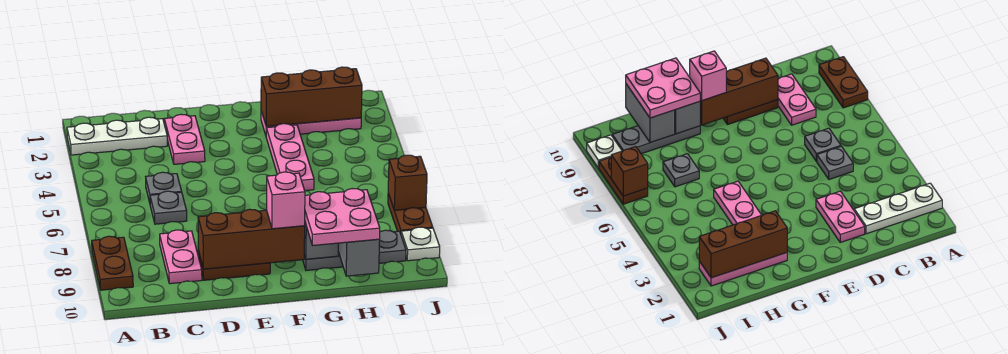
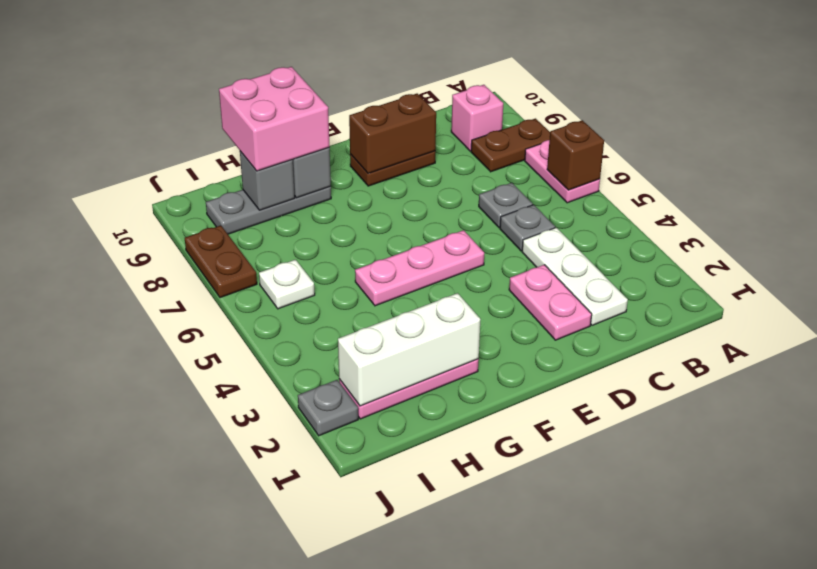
white plate A2:C2 level 1 -> white plate C2:C4 level 1
brown plate A8:A9 level 1 -> brown plate A8:B8 level 1
pink plate C8:C9 level 1 -> pink plate A6:A7 level 1
brown brick D9:F9 level 2 -> brown brick D9:E9 level 2
pink brick F9 level 3 -> pink brick B9 level 1
brown brick G2:I2 level 2 -> white brick G2:I2 level 2
pink plate G3:G5 level 1 -> pink plate E5:G5 level 1
pink plate G9:H10 level 3 -> pink brick G9:H10 level 3
grey plate H7 level 1 -> grey plate J2 level 1
grey brick H9:H10 level 2 -> grey brick H9 level 2
brown brick J7 level 2 -> brown brick A6 level 2
white plate J9 level 1 -> white plate I6 level 1

